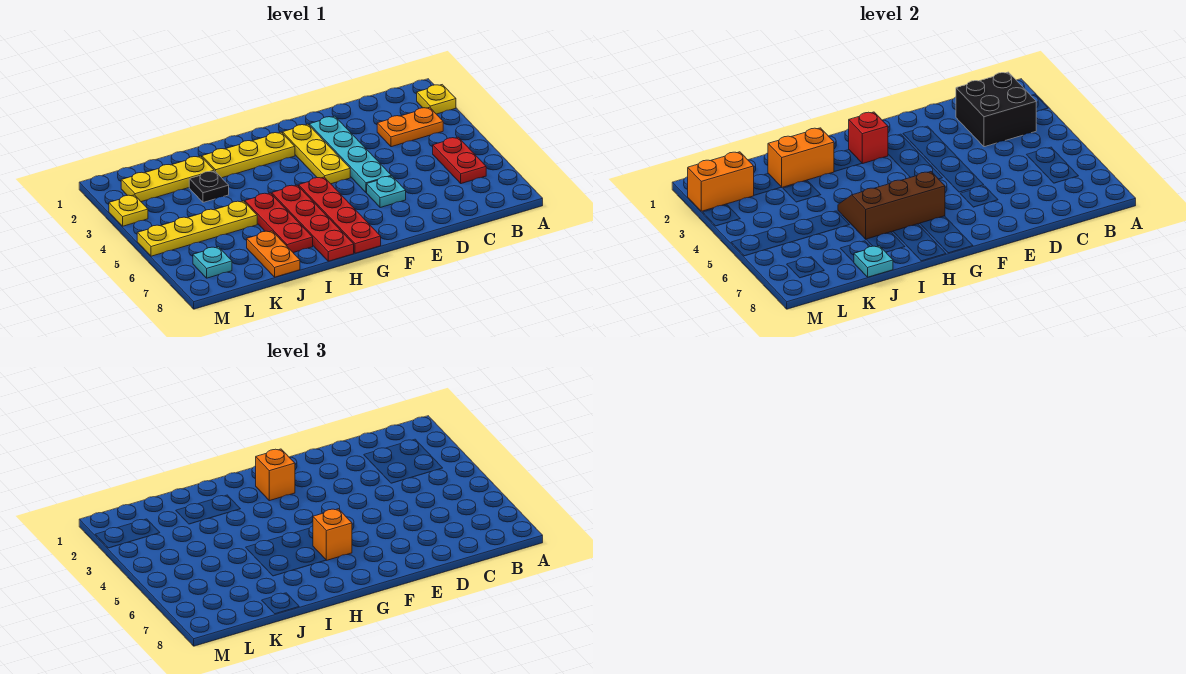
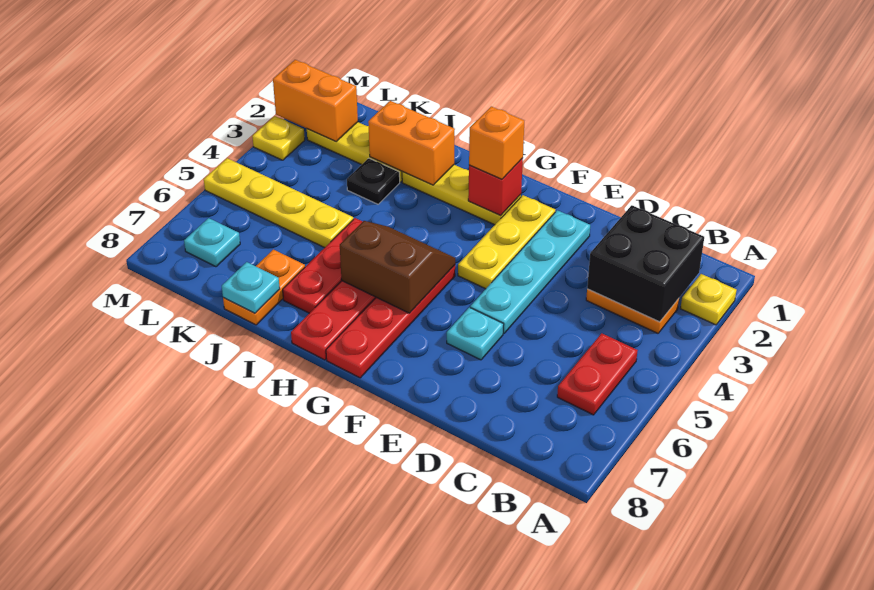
brown slope G5:I6 level 2 top 6 -> brown slope G5:H6 level 2 top 6
orange brick G6 level 3 -> none

